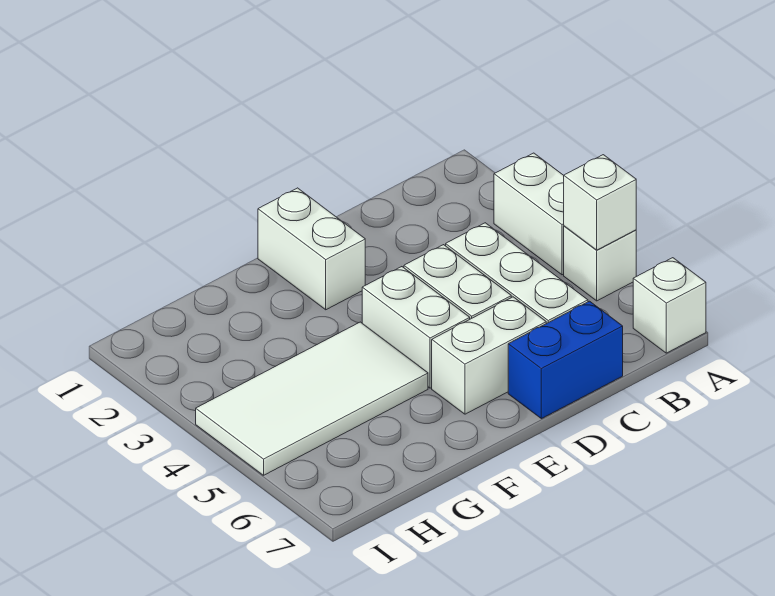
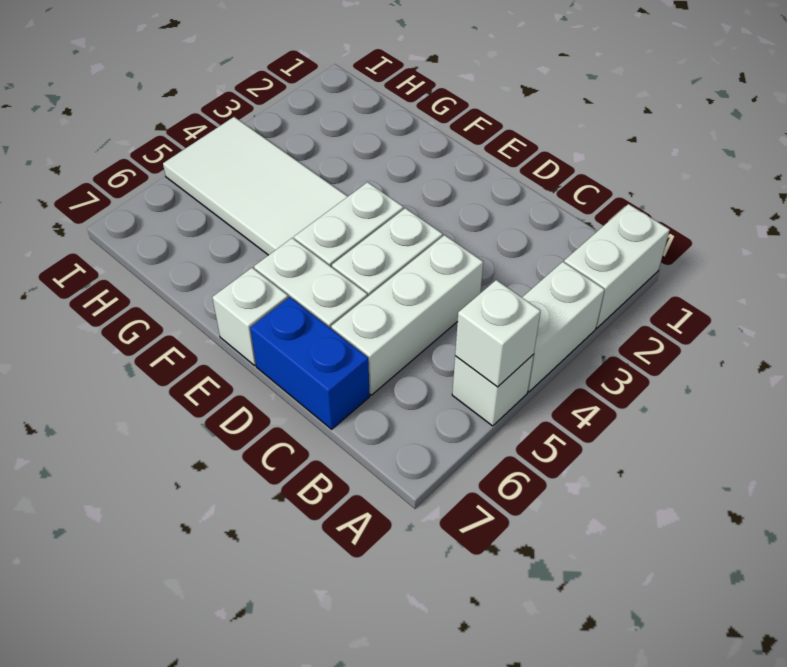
white brick A7 level 1 -> white brick E7 level 1
white brick E1:E2 level 1 -> white brick A1:A2 level 1

